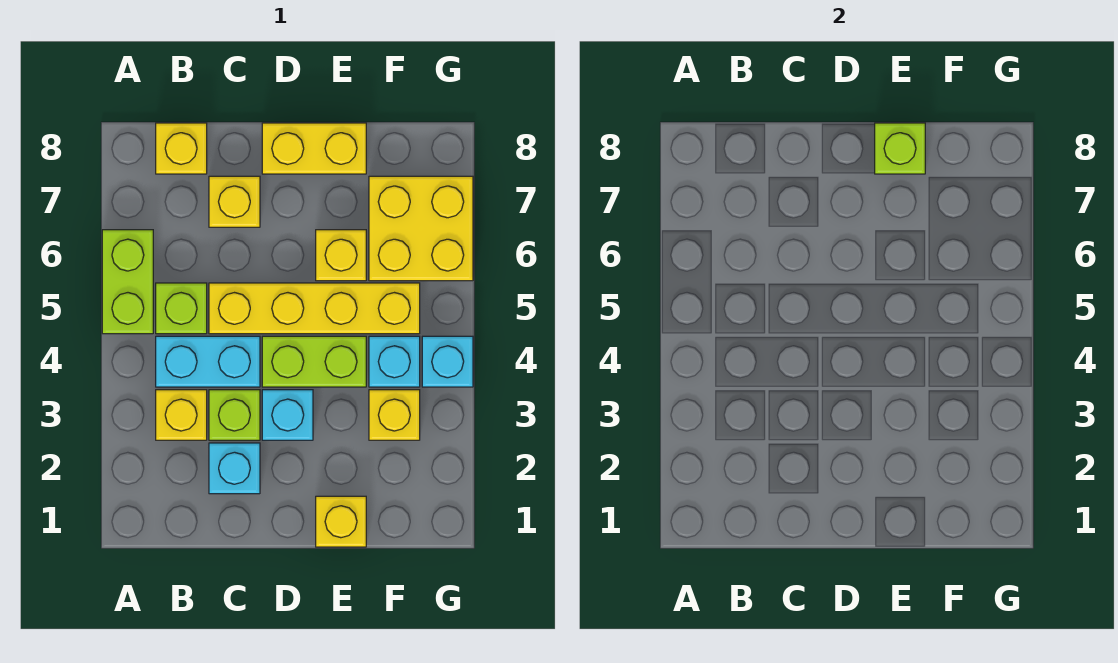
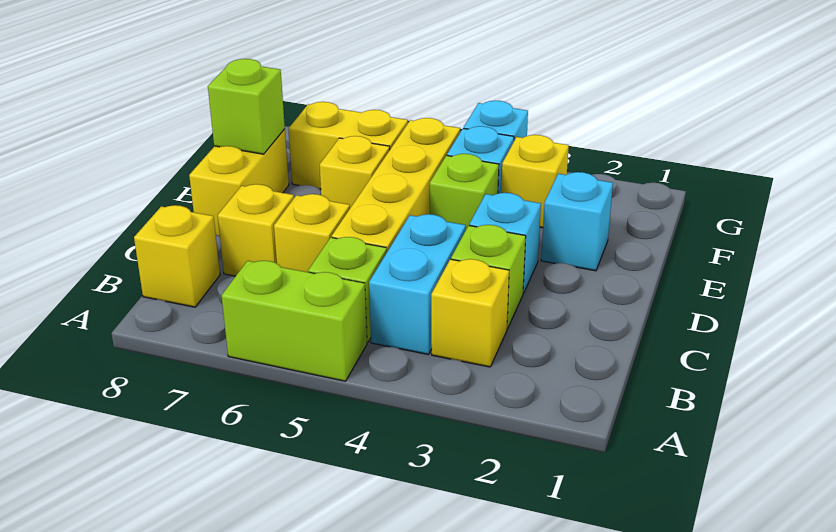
cyan brick C2 level 1 -> cyan brick E2 level 1
lime brick D4:E4 level 1 -> lime brick E4 level 1
yellow brick E1 level 1 -> yellow brick C6 level 1
yellow brick F6:G7 level 1 -> yellow brick F6:F7 level 1

